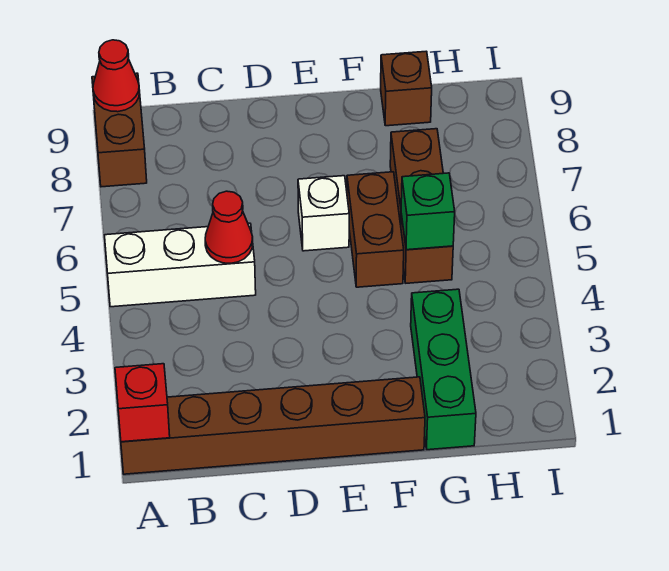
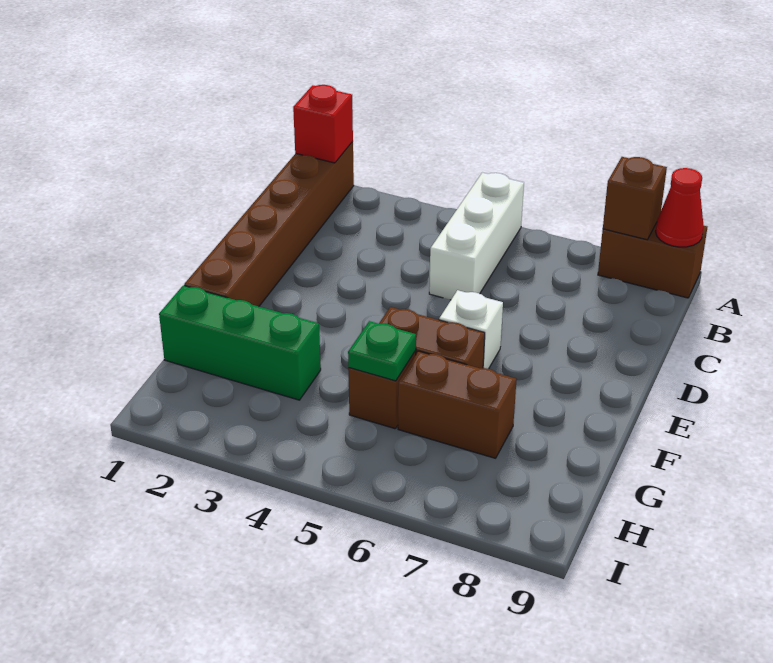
red cone C5 level 2 -> none
green brick G5 level 2 -> green plate G5 level 2
brown brick G9 level 1 -> brown brick A8 level 2

